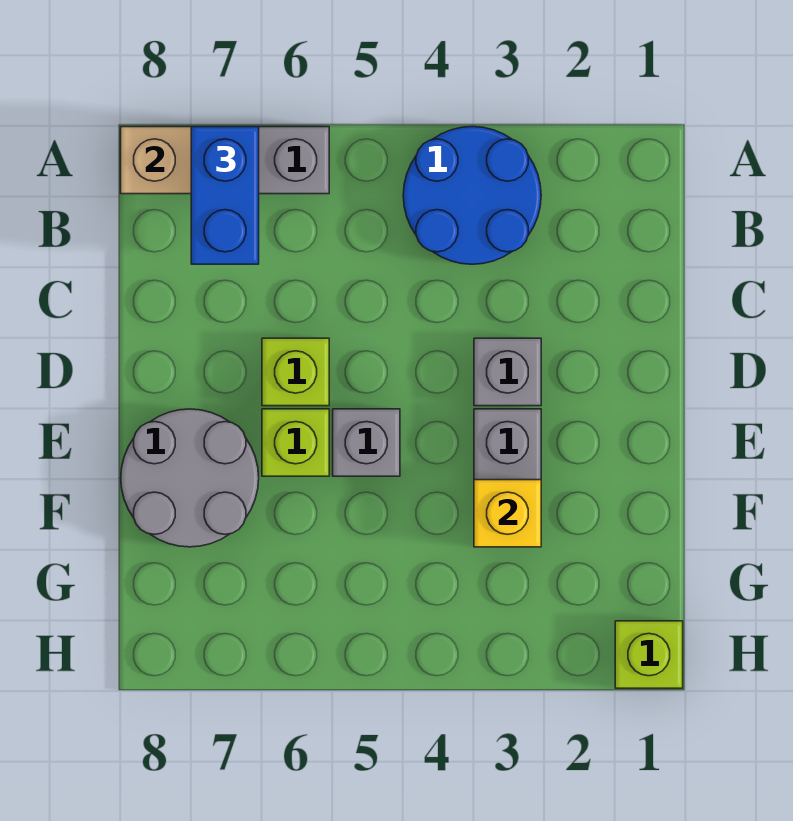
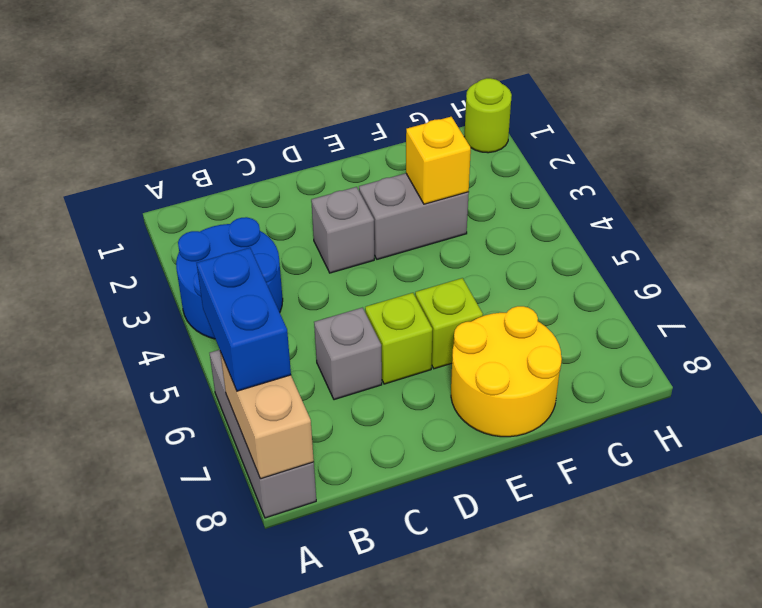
blue brick A7:B7 level 3 -> blue brick A6:A7 level 3
grey brick E5 level 1 -> grey brick C6 level 1
grey round brick E7:F8 level 1 -> yellow round brick E7:F8 level 1
lime brick H1 level 1 -> lime round brick H1 level 1

